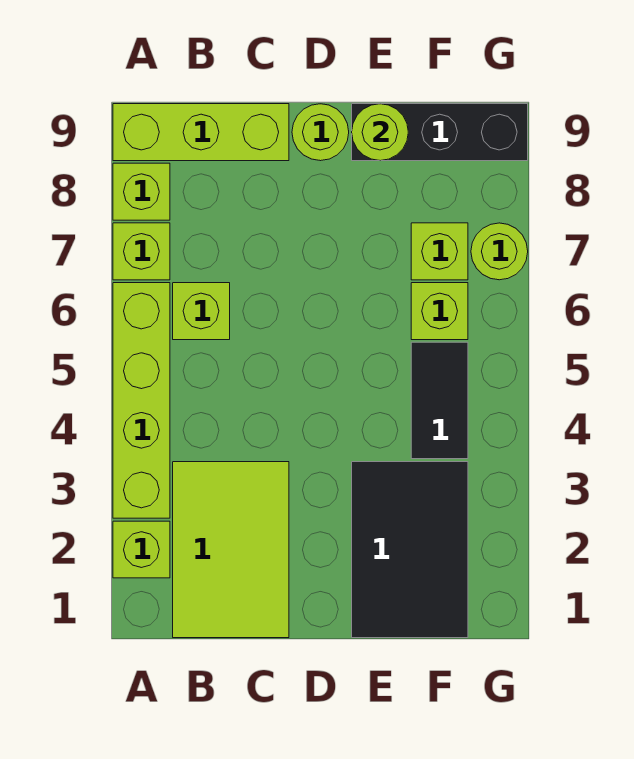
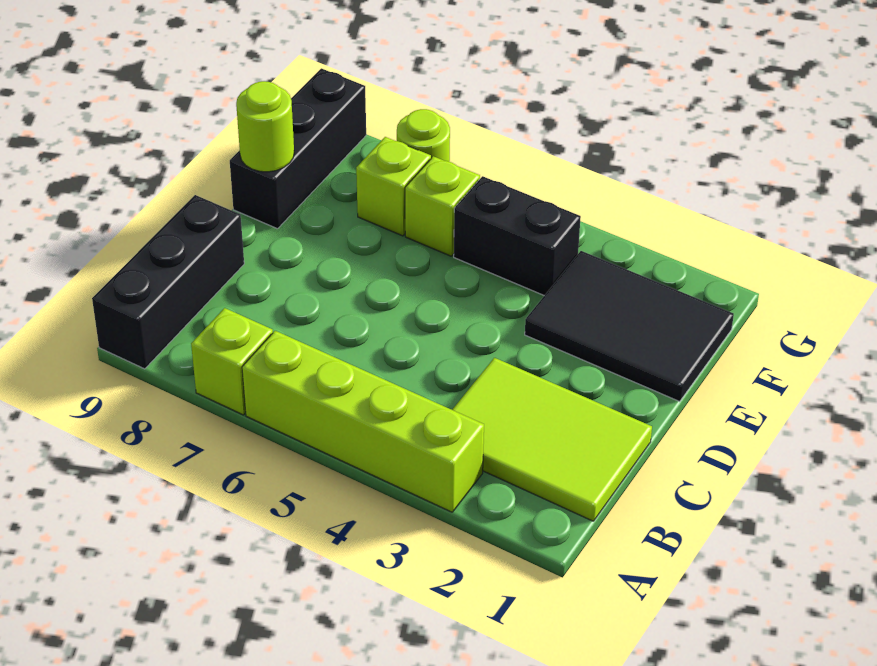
lime brick A2 level 1 -> none
lime brick A8 level 1 -> none
lime brick A9:C9 level 1 -> black brick A9:C9 level 1
lime brick B6 level 1 -> none
lime round brick D9 level 1 -> none
black tile F4:F5 level 1 -> black brick F4:F5 level 1

